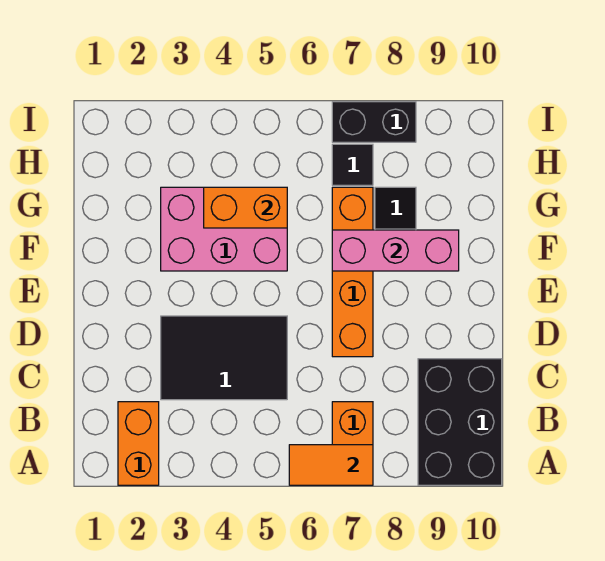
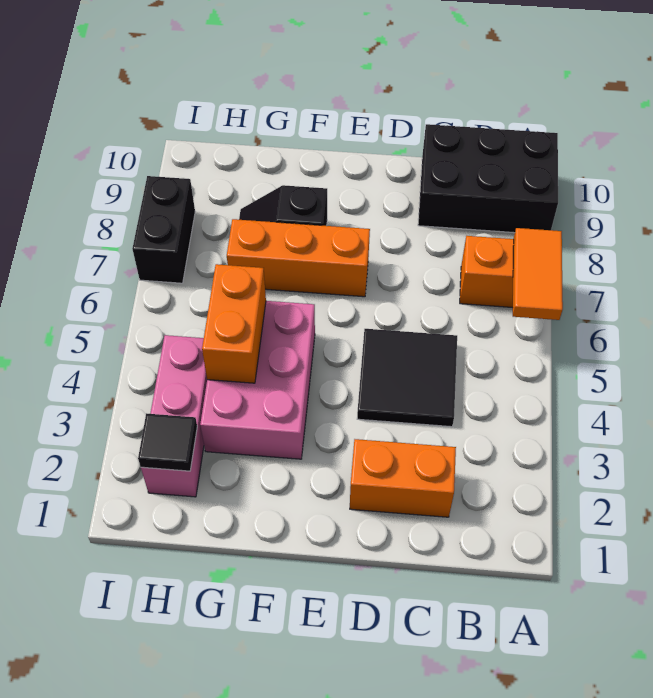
orange brick A2:B2 level 1 -> orange brick C2:D2 level 1
black tile C3:D5 level 1 -> black tile C4:D5 level 1
orange brick D7:G7 level 1 -> orange brick E7:G7 level 1
pink brick F7:F9 level 2 -> pink brick H2:H4 level 1
black tile H7 level 1 -> black tile H2 level 2

